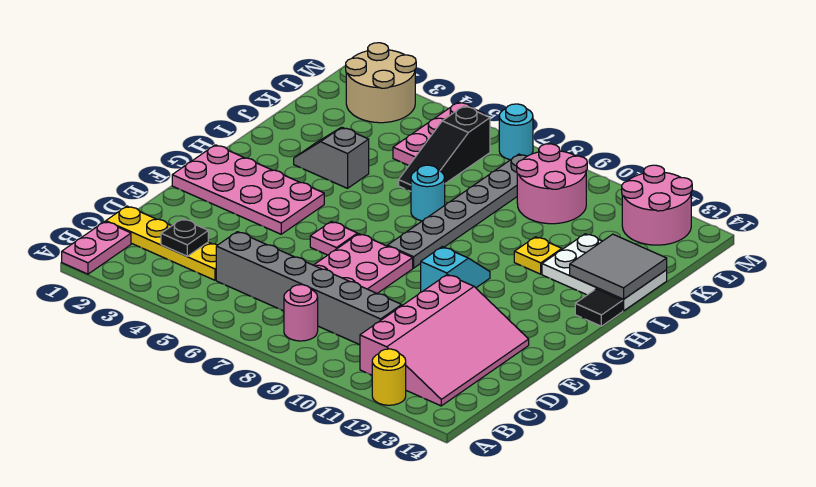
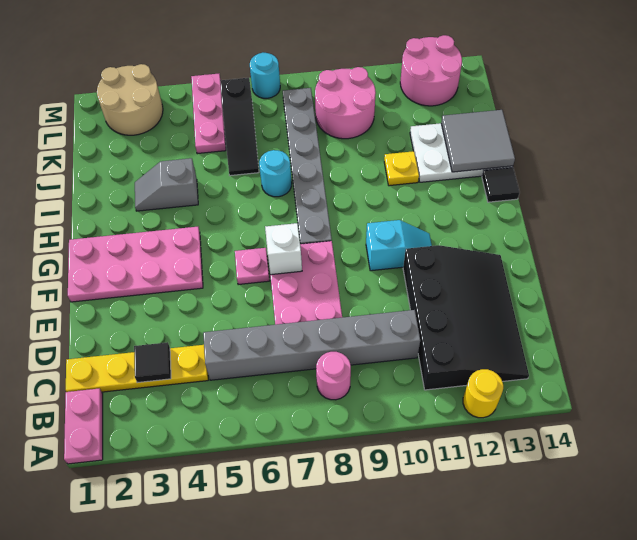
pink slope B11:E13 level 1 top 11 -> black slope B11:E13 level 1 top 11
black plate C3 level 2 -> black tile C3 level 2
none -> white brick F7 level 2
cyan slope F10:G10 level 1 top F -> cyan slope F10:F11 level 1 top 10

